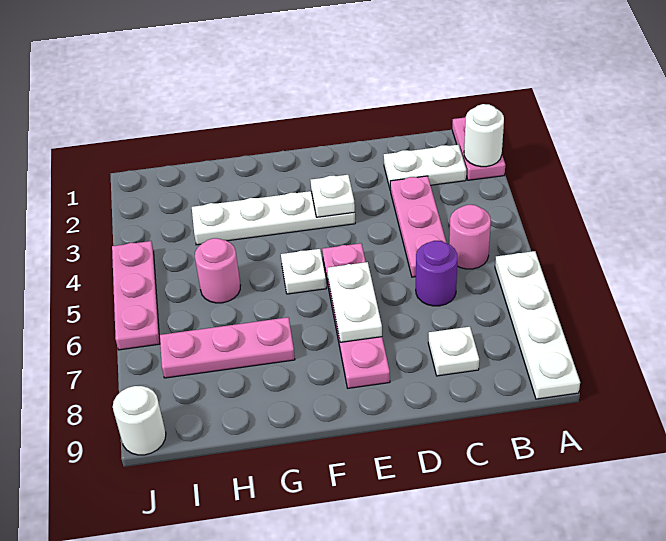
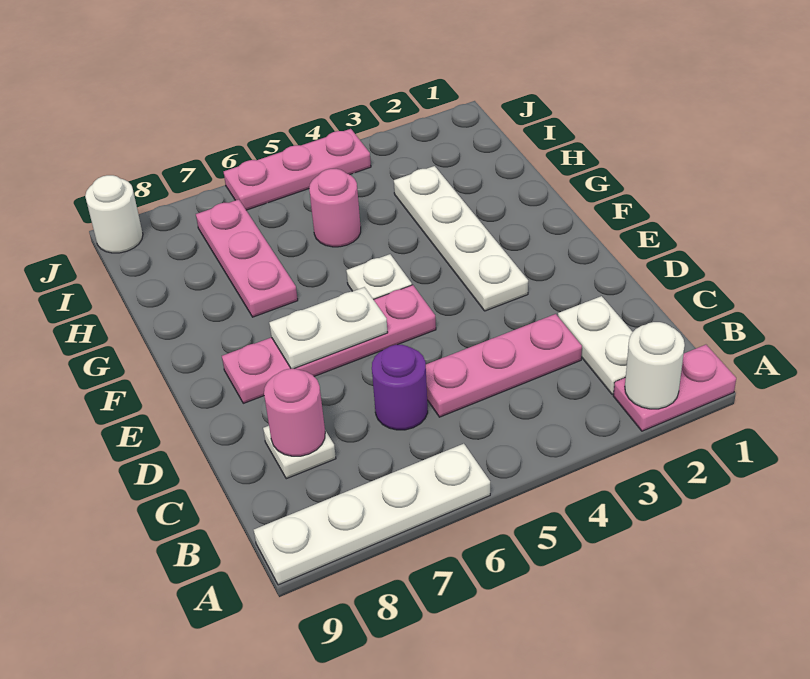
pink round brick B5 level 1 -> pink round brick C8 level 2
white plate E3 level 2 -> none

